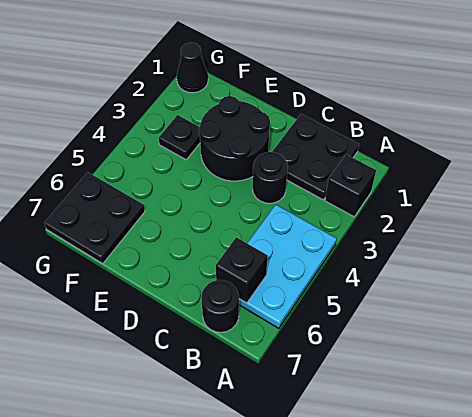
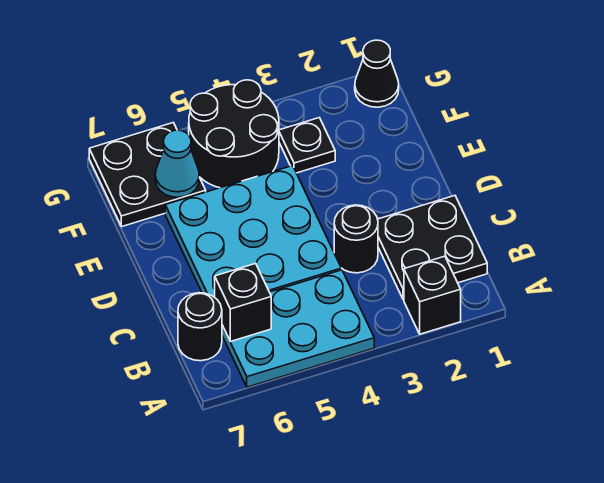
none -> cyan plate C4:E6 level 1
black round brick D2:E3 level 1 -> black round brick F4:G5 level 1
none -> cyan cone F6 level 2

